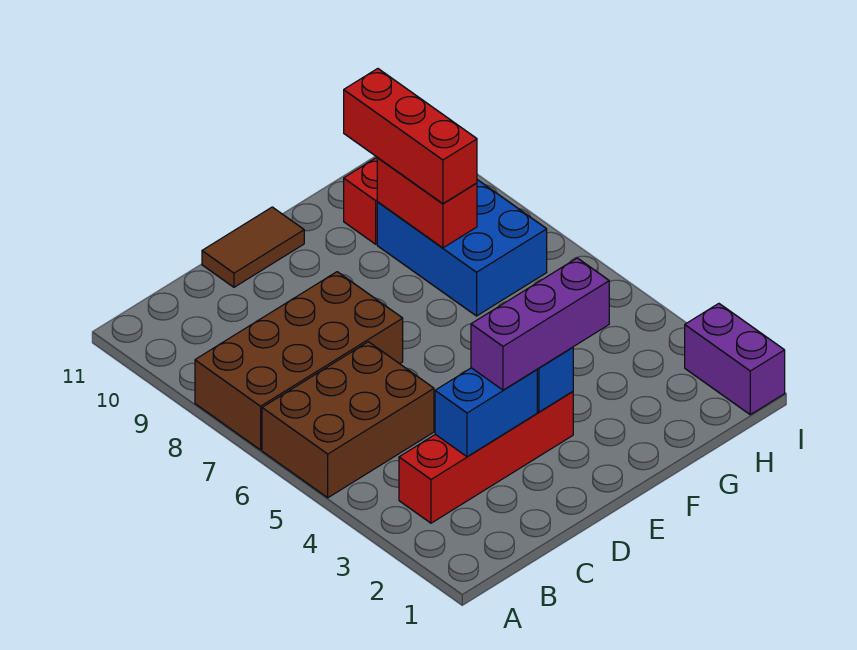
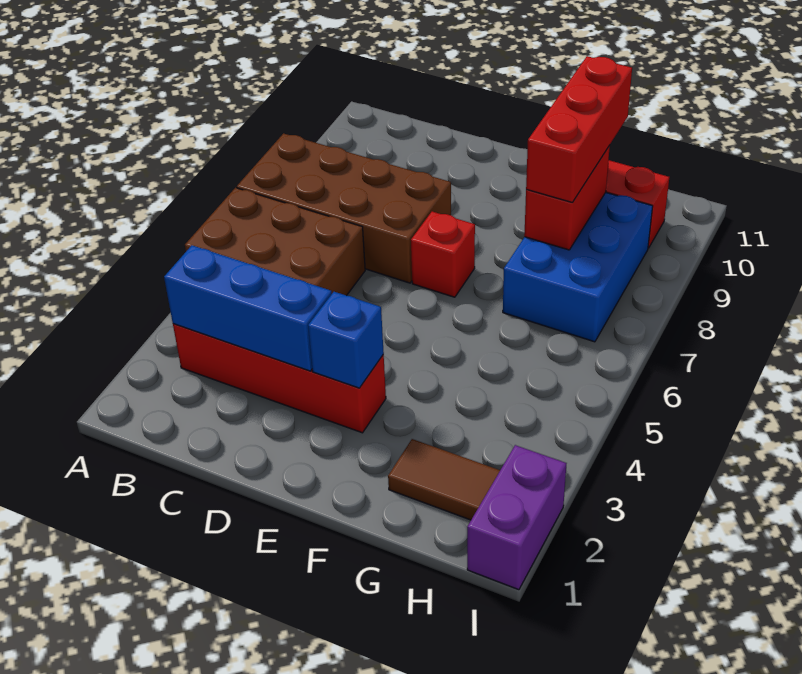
blue brick C3:D3 level 2 -> blue brick B3:D3 level 2
purple brick D3:F3 level 3 -> none
brown tile D11:E11 level 1 -> brown tile G2:H2 level 1
none -> red brick E7 level 1

